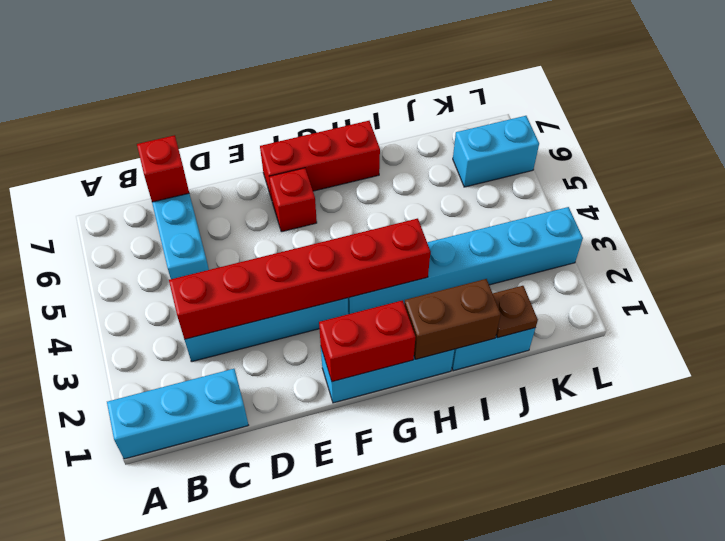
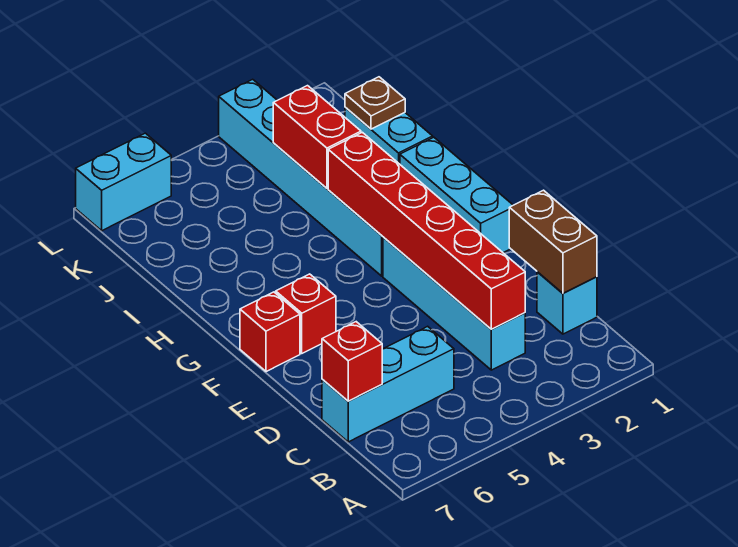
cyan brick A1:C1 level 1 -> cyan brick C1 level 1
red brick F1:G1 level 2 -> red brick I3:J3 level 2
red brick F7:H7 level 1 -> red brick F7 level 1
brown brick H1:I1 level 2 -> brown brick C1:D1 level 2
cyan brick K6:L6 level 1 -> cyan brick L6:L7 level 1

